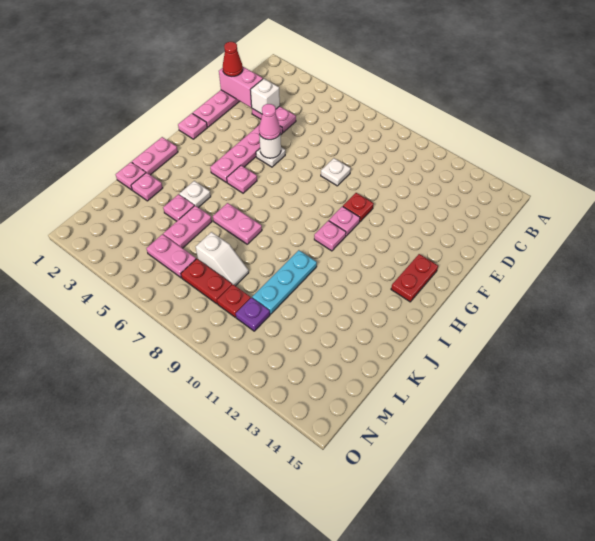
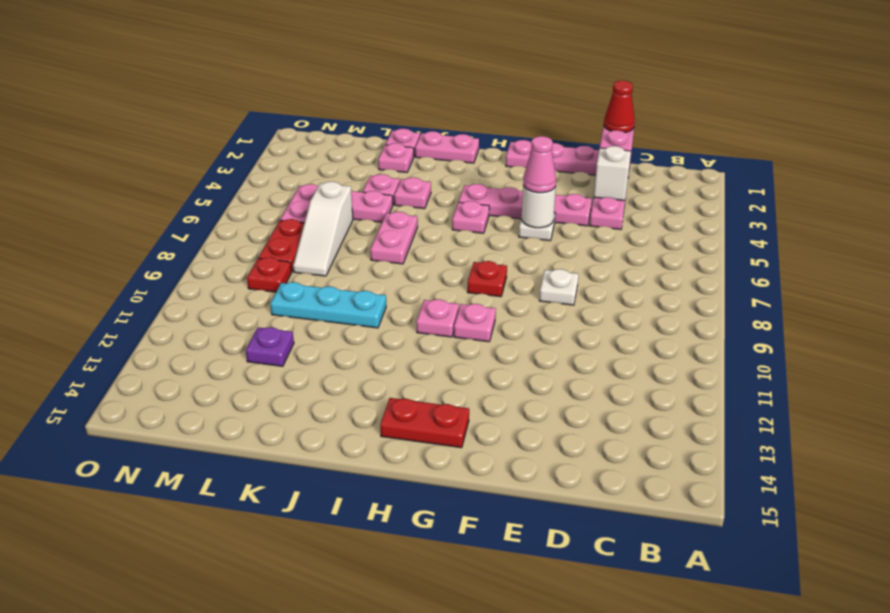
red plate F10 level 1 -> red plate G8 level 1
white plate J4 level 1 -> pink plate J4 level 1
white slope L7:L8 level 1 top 7 -> white slope L6:L8 level 1 top 6
purple plate M10 level 1 -> purple plate L12 level 1

